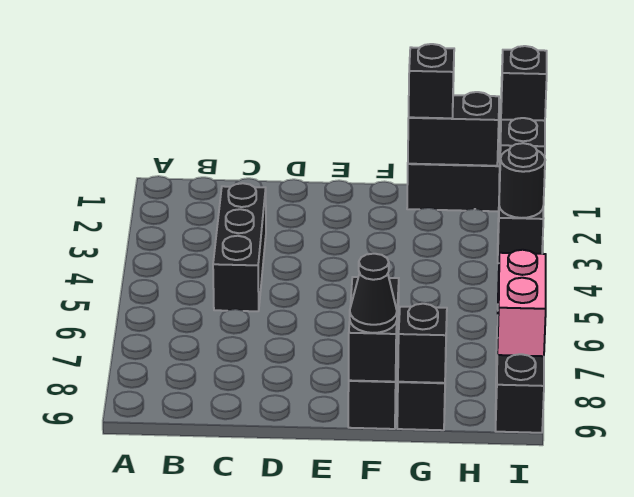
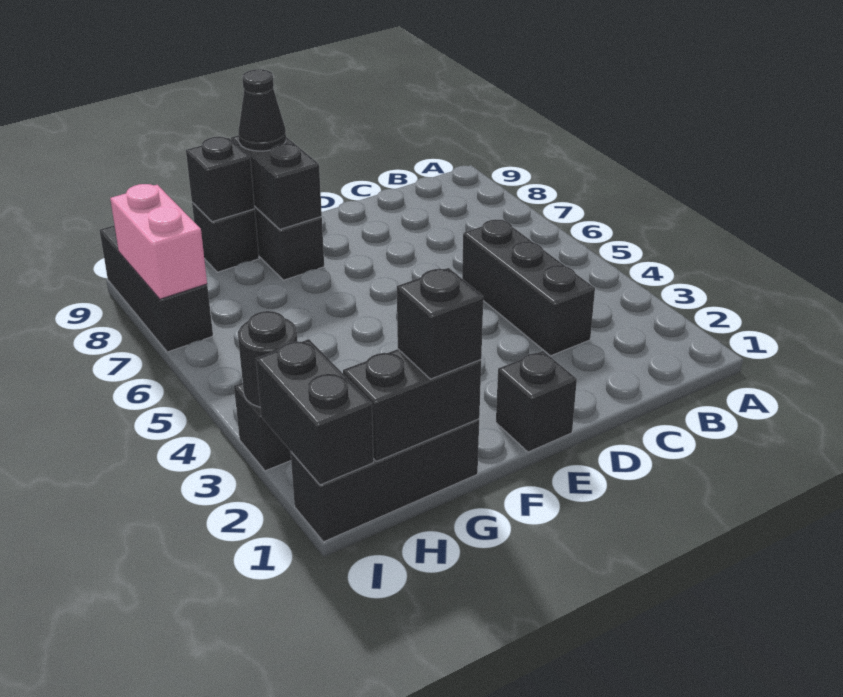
black brick I1 level 3 -> black brick E1 level 1

